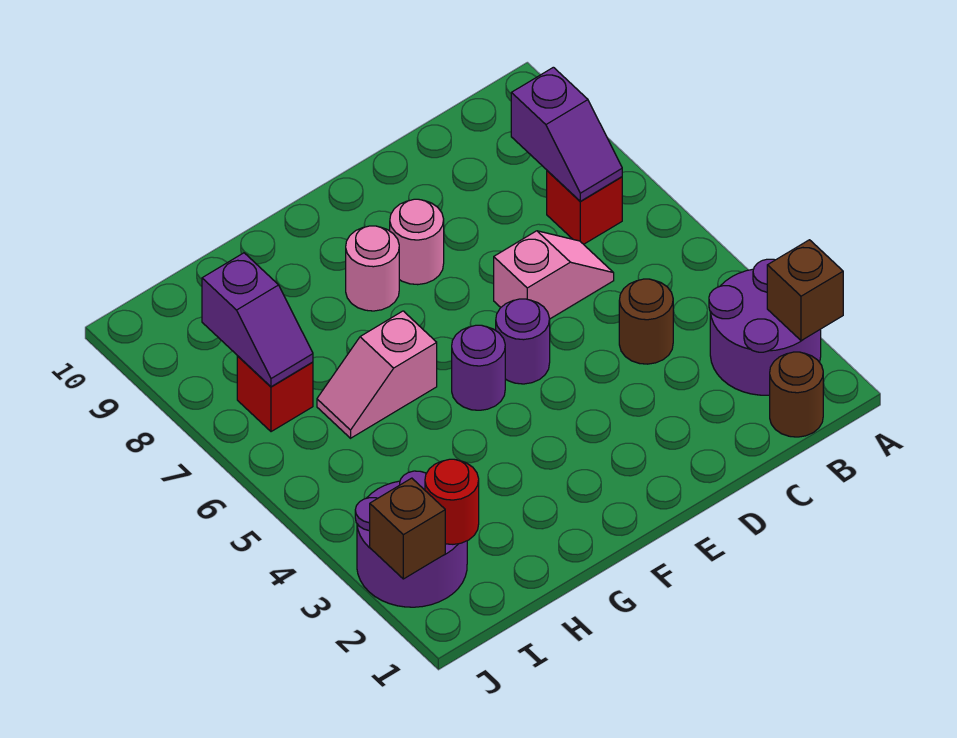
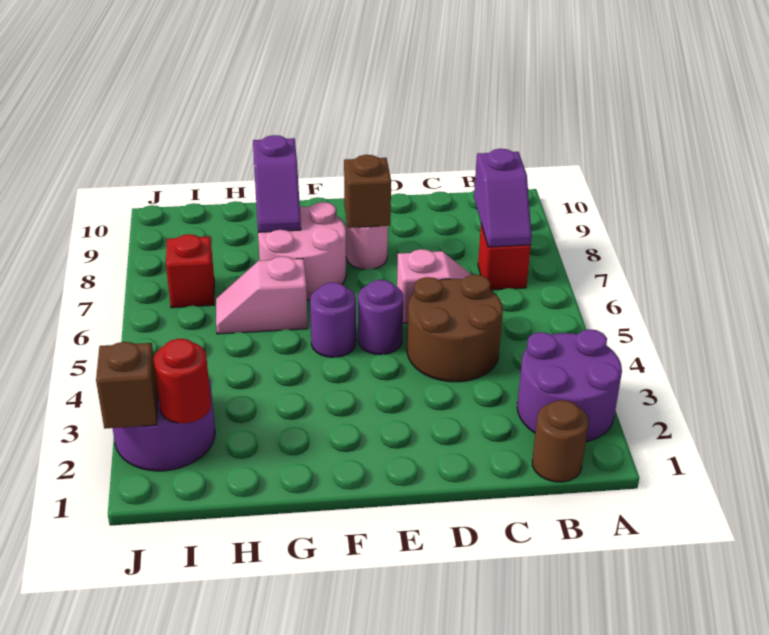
brown brick A2 level 2 -> brown brick E8 level 2
brown round brick C4 level 1 -> brown round brick C4:D5 level 1
pink round brick F8 level 1 -> pink round brick F7:G8 level 1
purple slope I7:I8 level 2 top 8 -> purple slope G8:G9 level 2 top 9

